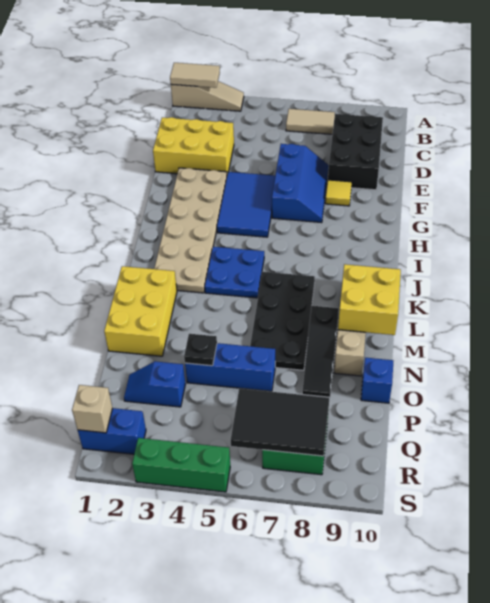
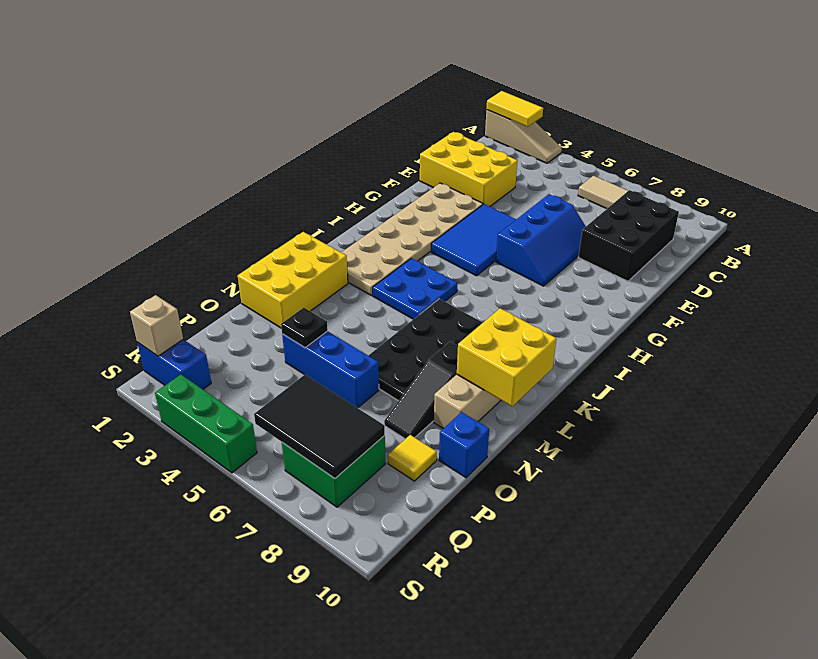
tan tile A1:A2 level 2 -> yellow tile A1:A2 level 2
yellow tile F8 level 1 -> yellow tile P9 level 1
blue slope P2:P3 level 1 top 3 -> none

